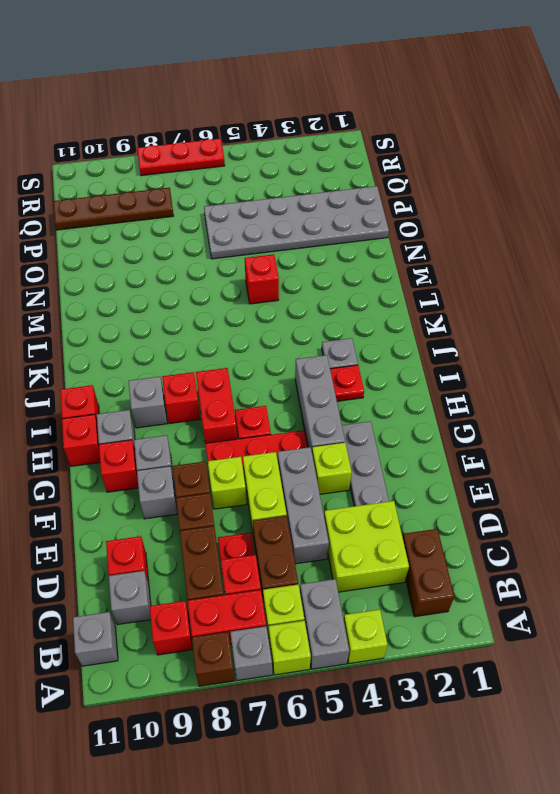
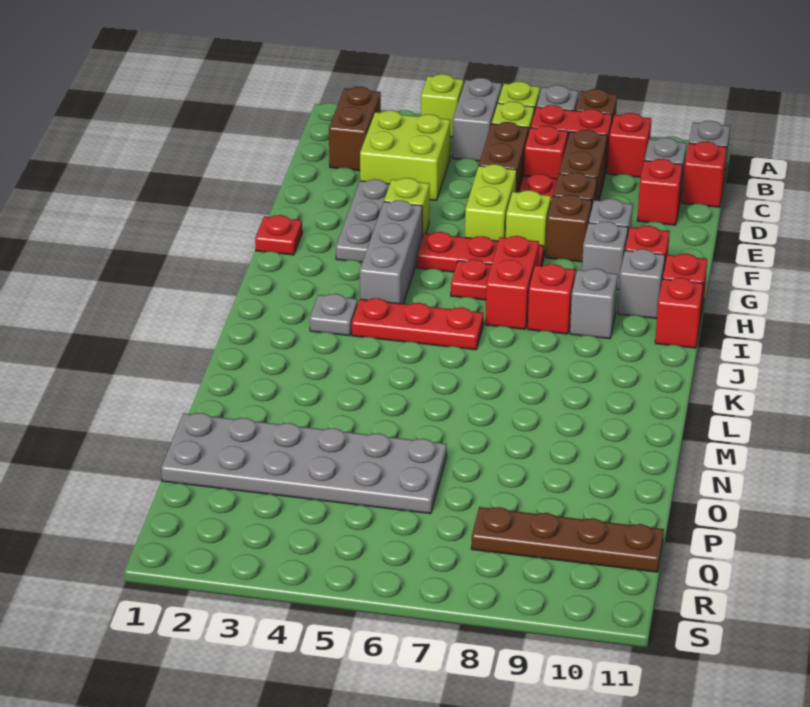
grey brick D5:F5 level 1 -> none
red plate I3 level 1 -> red plate G1 level 1
red brick M5 level 1 -> red brick C11 level 1
red plate S6:S8 level 1 -> red plate J4:J6 level 1

